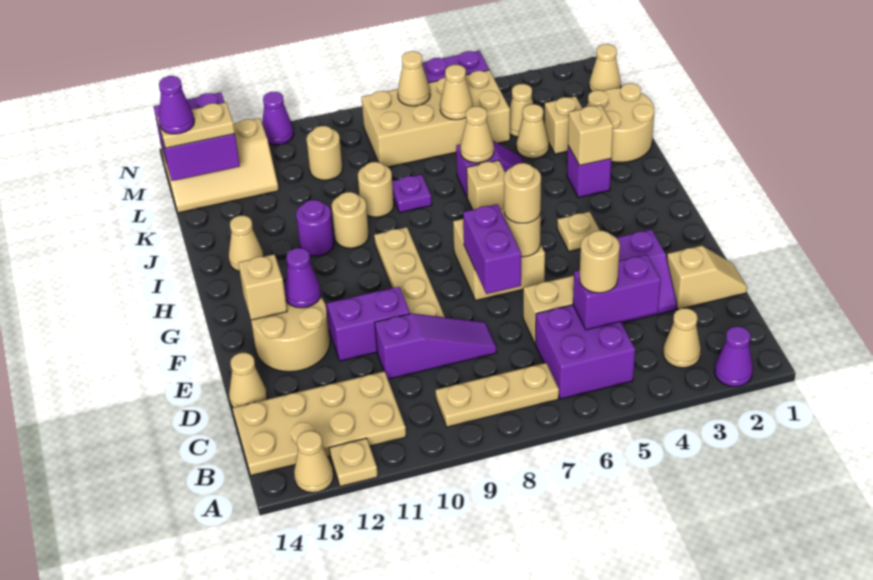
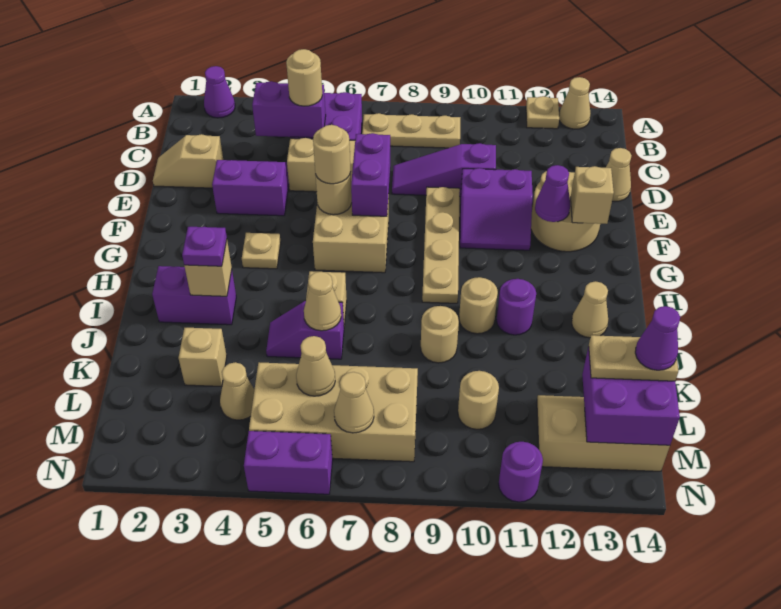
tan cone B3 level 1 -> none
tan plate B11:C14 level 1 -> none
purple brick I3 level 1 -> purple brick I2:I3 level 1
tan round brick J1:K2 level 1 -> none
purple plate J8 level 1 -> purple plate I3 level 3
tan cone K4 level 1 -> none
tan cone M1 level 1 -> none
purple cone N11 level 1 -> purple round brick N11 level 1

